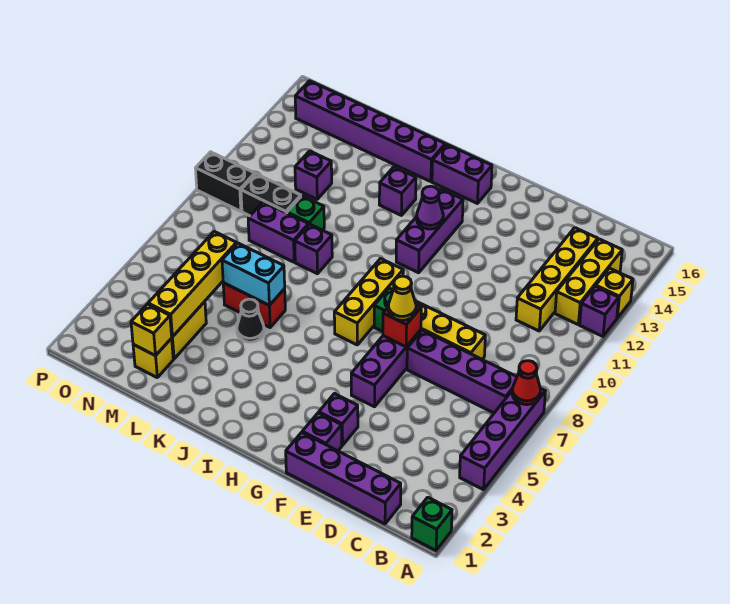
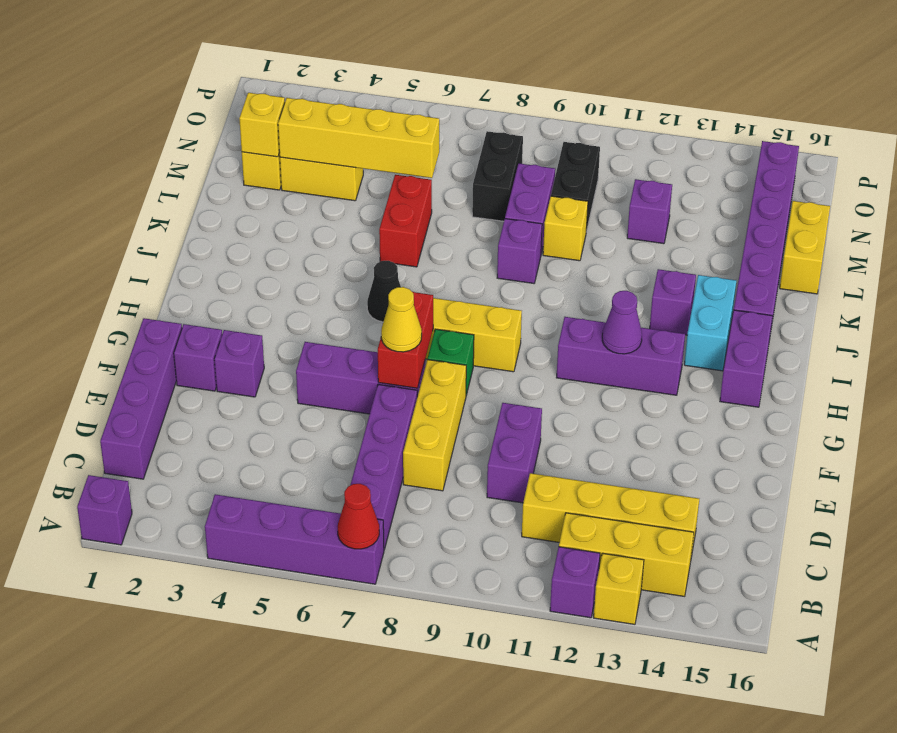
green brick A1 level 1 -> purple brick A1 level 1
none -> purple brick D10:E10 level 1
red brick F7 level 2 -> red brick F7:G7 level 2
black cone K5 level 1 -> black cone I6 level 1
cyan brick K6:L6 level 2 -> cyan brick I14:J14 level 1
green brick L10 level 1 -> yellow brick L10 level 1
none -> yellow brick L16:M16 level 1
black brick O10:P10 level 1 -> black brick M8:N8 level 1

